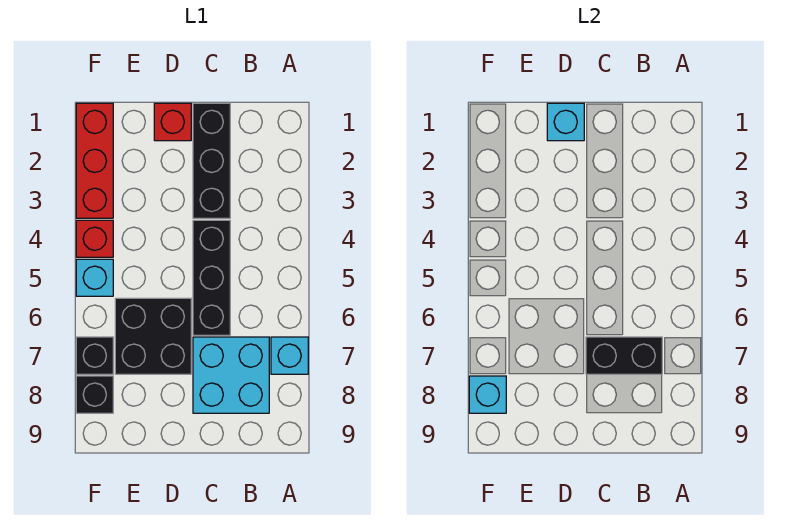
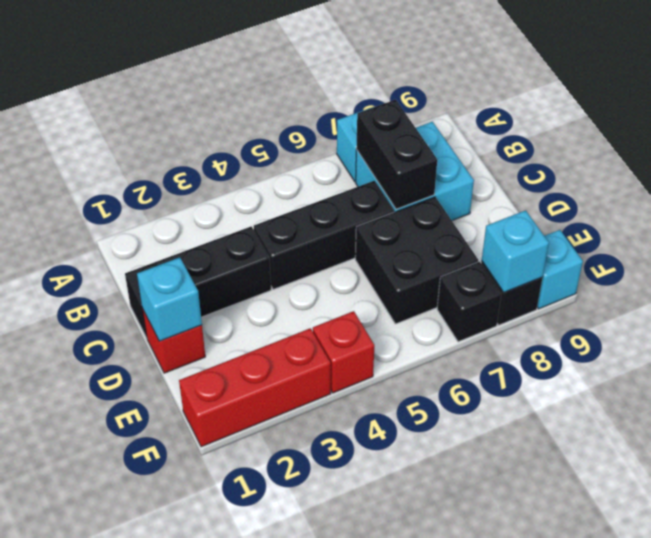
cyan brick F5 level 1 -> cyan brick F9 level 1

